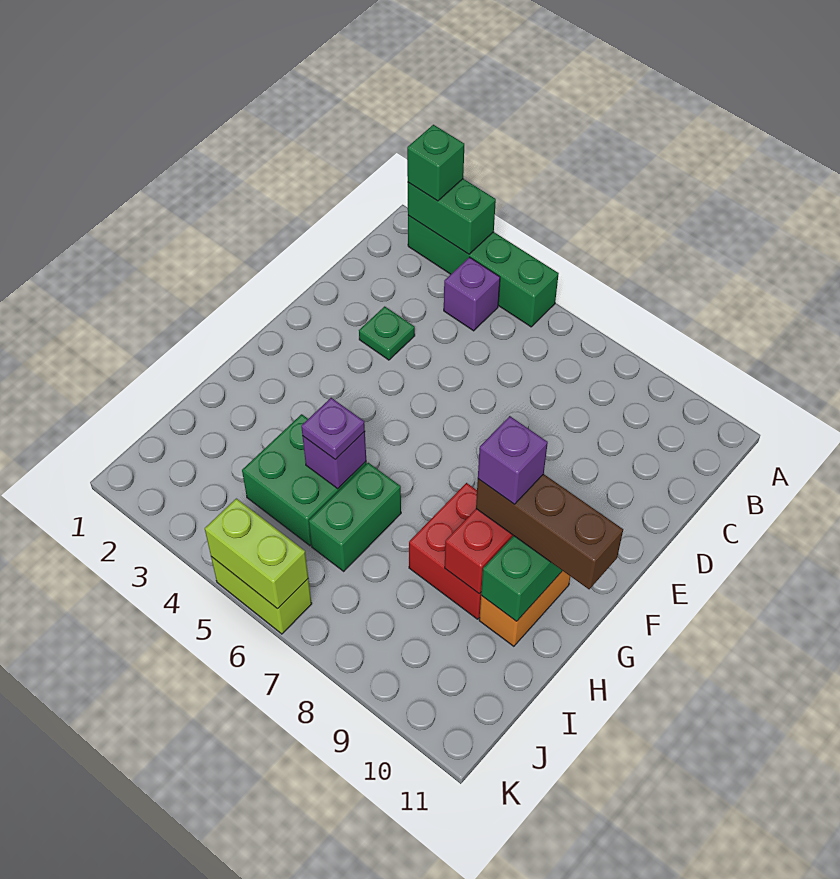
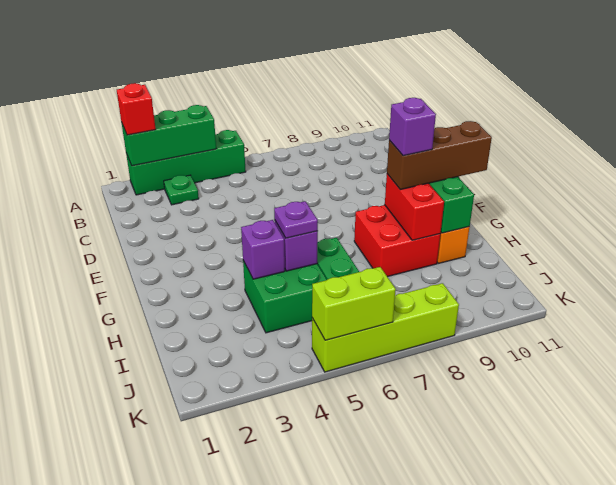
green brick A2:A3 level 2 -> green brick A2:A4 level 2
green brick A2 level 3 -> red brick A2 level 3
purple brick B4 level 1 -> purple brick H4 level 2
green plate D3 level 1 -> green plate B3 level 1
lime brick K5:K6 level 1 -> lime brick K5:K8 level 1

